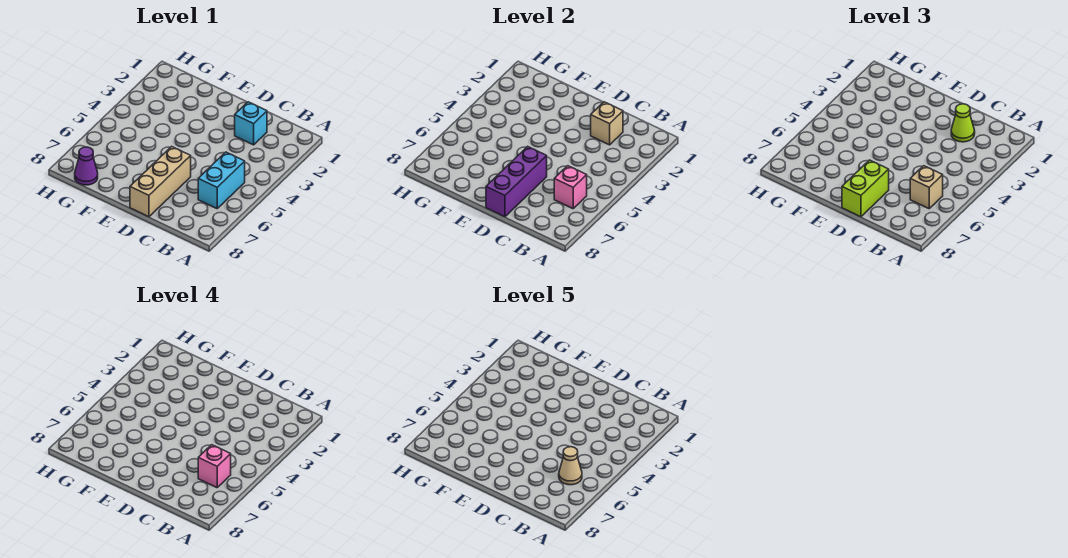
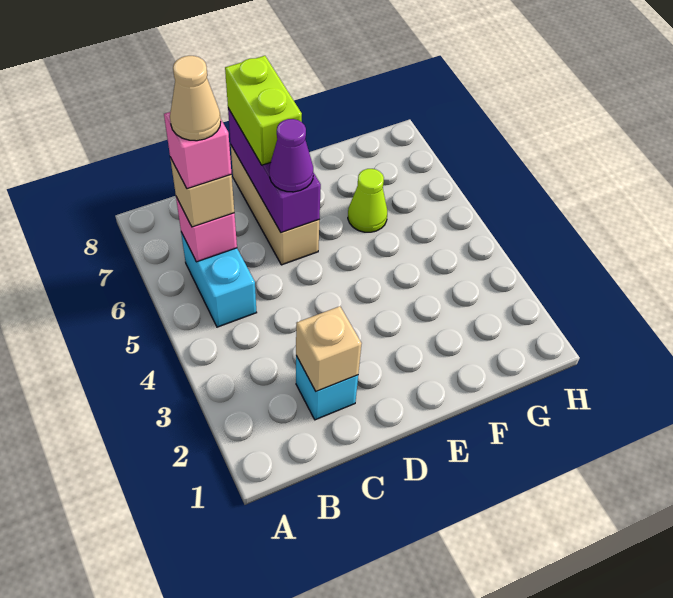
lime cone C2 level 3 -> lime cone F6 level 1
purple cone G8 level 1 -> purple cone D6 level 3

